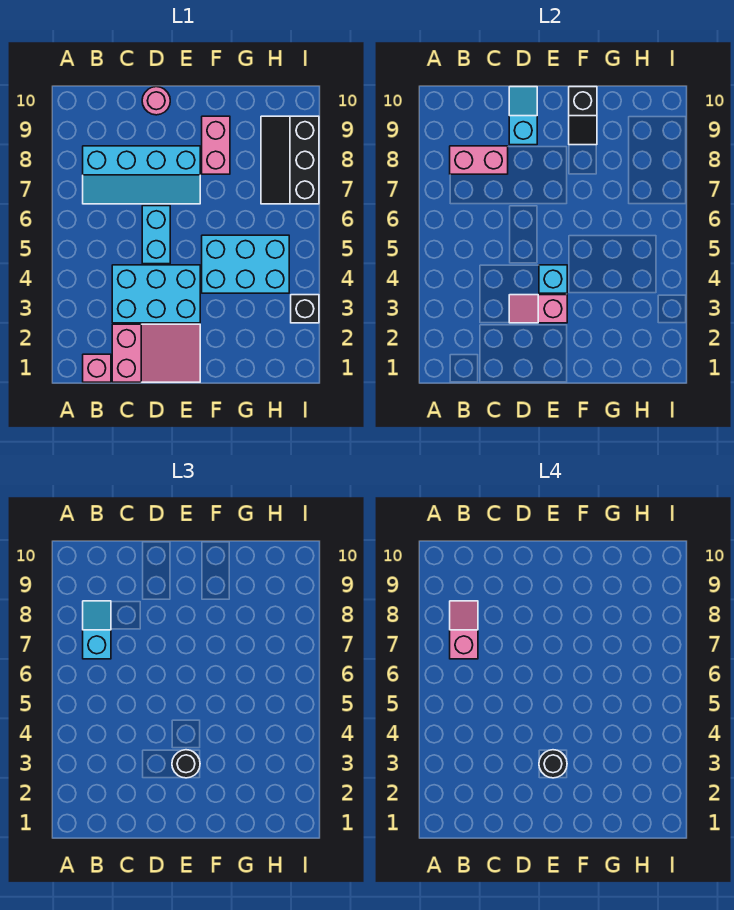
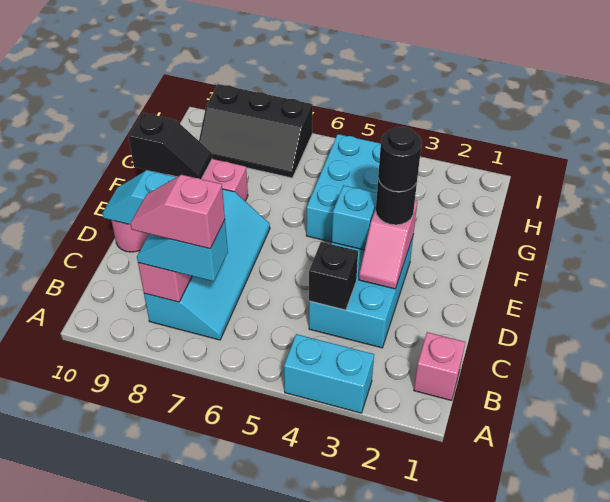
pink slope C1:E2 level 1 top C -> none
cyan brick D5:D6 level 1 -> cyan brick A3:A4 level 1
black brick I3 level 1 -> black brick C4 level 2

